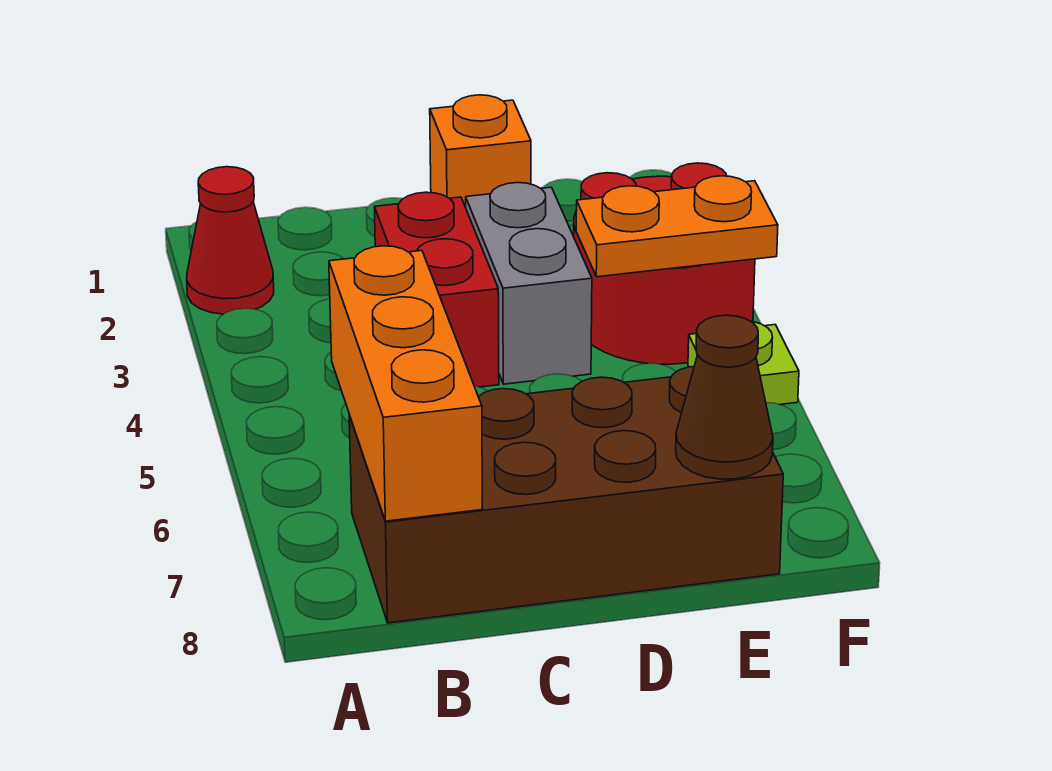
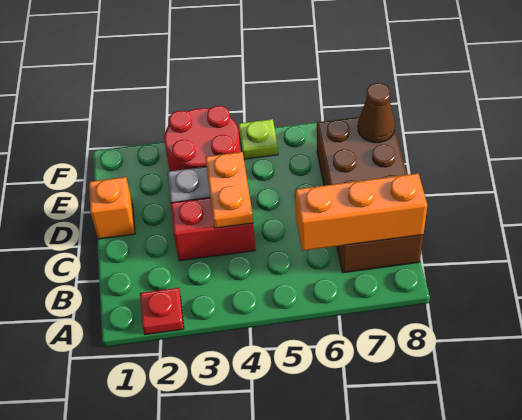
red cone A2 level 1 -> red plate A2 level 1
orange plate E4:F4 level 2 -> orange plate C4:D4 level 2

